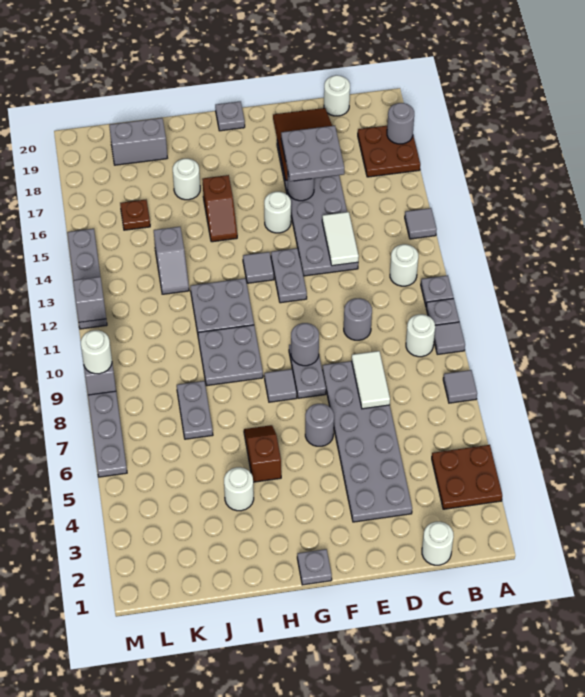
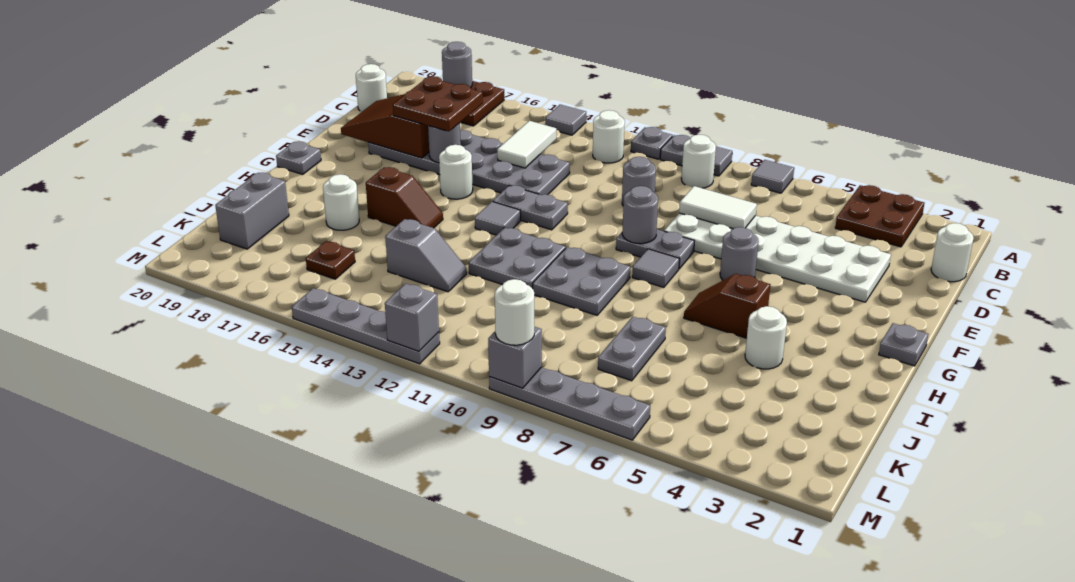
grey plate D3:E8 level 1 -> white plate D3:E8 level 1
white tile D13:D14 level 2 -> white tile C14:D14 level 2
grey plate D16:E17 level 3 -> brown plate D16:E17 level 3
grey plate J7:J8 level 1 -> grey plate J7:K7 level 1

